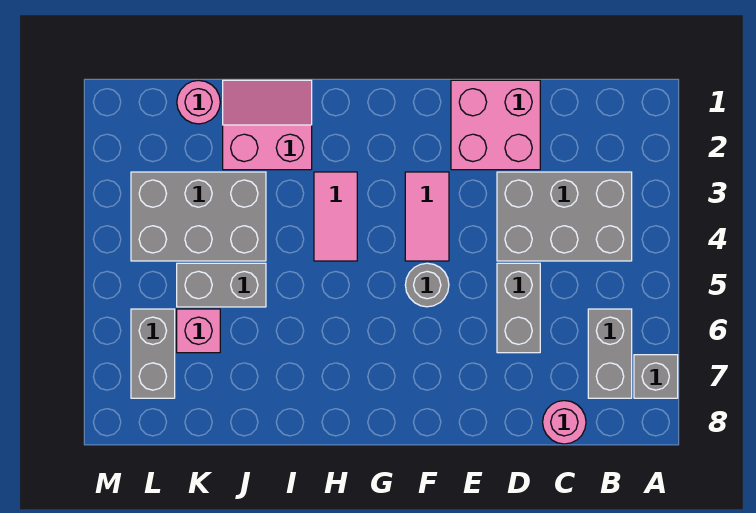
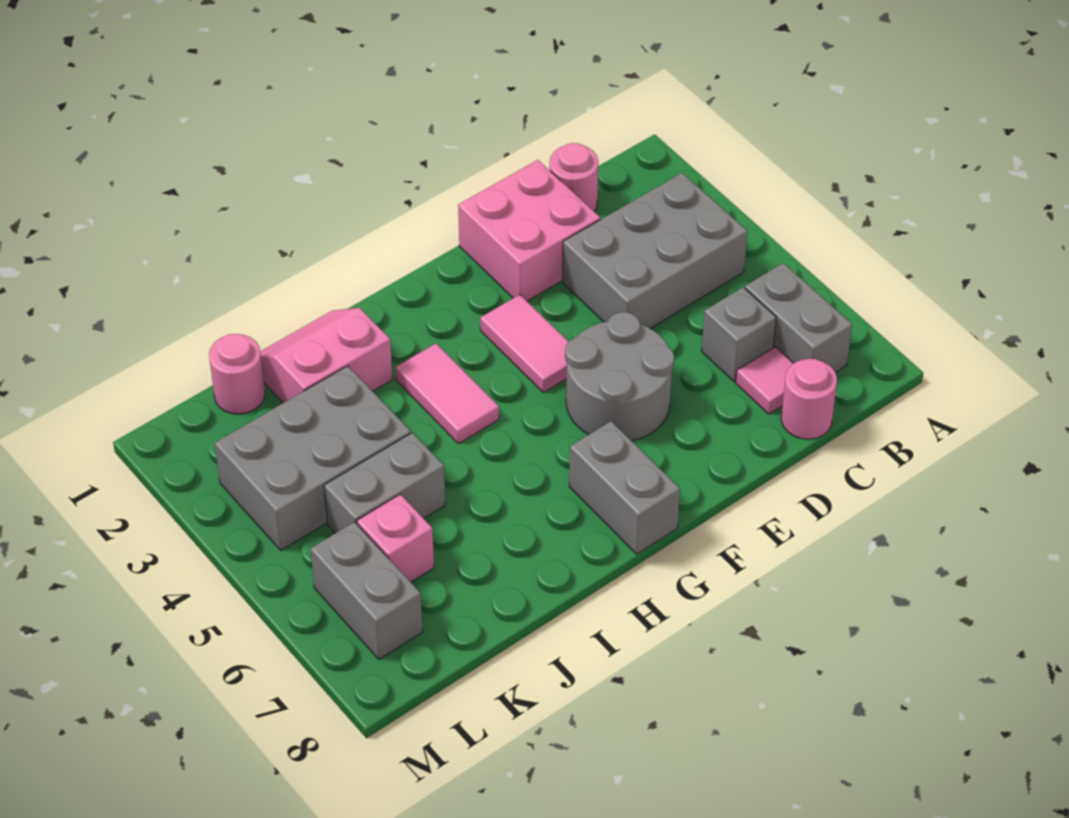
grey brick A7 level 1 -> grey brick C6 level 1
none -> pink round brick C1 level 1
none -> pink tile C7 level 1
grey brick D5:D6 level 1 -> grey brick G7:G8 level 1
grey round brick F5 level 1 -> grey round brick E5:F6 level 1

